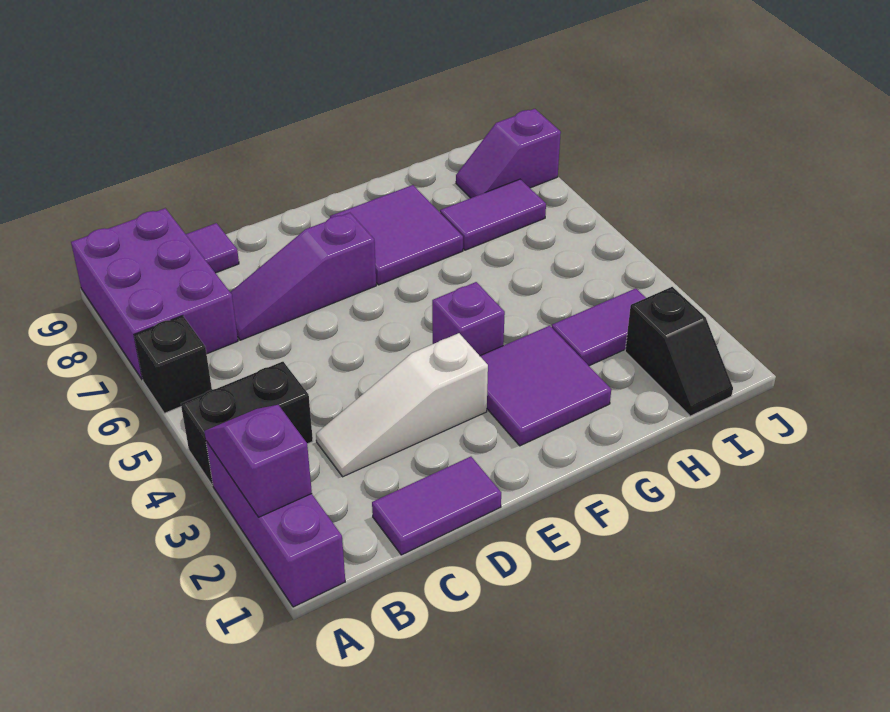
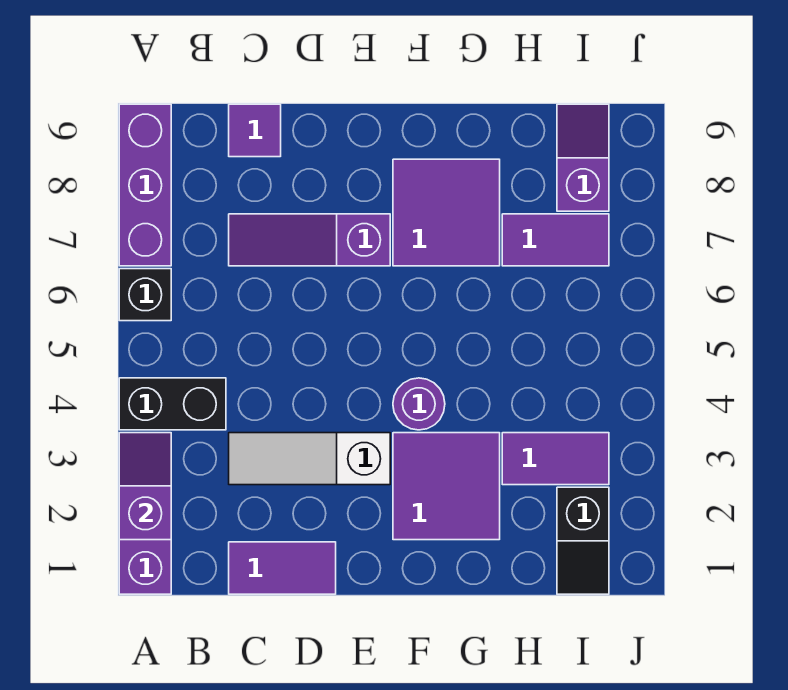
purple brick A7:B9 level 1 -> purple brick A7:A9 level 1
purple brick F4 level 1 -> purple round brick F4 level 1
purple slope I8:J8 level 1 top J -> purple slope I8:I9 level 1 top 8

